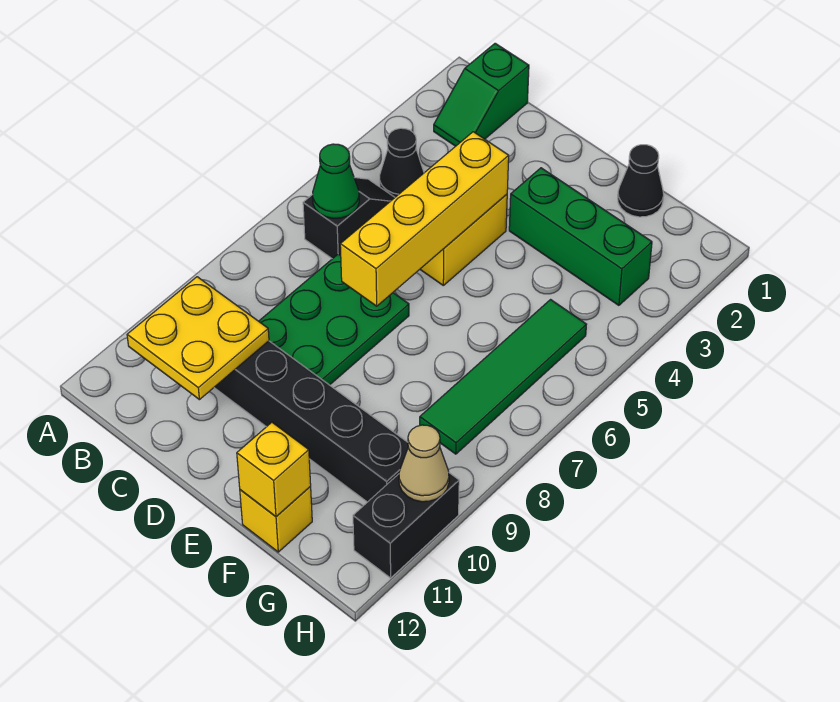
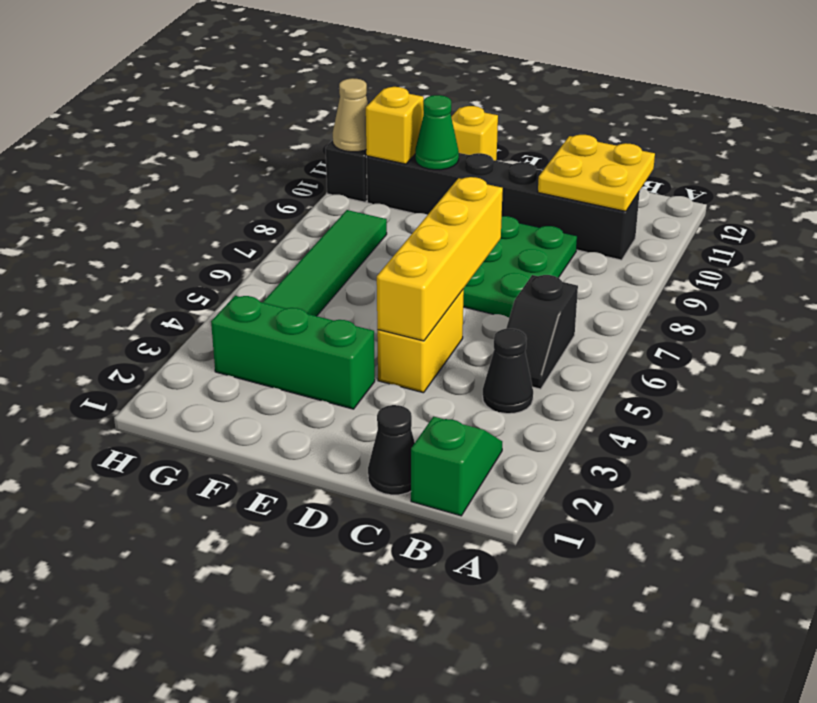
green cone B6 level 2 -> green cone F10 level 2
black cone F1 level 1 -> black cone C1 level 1
yellow brick F12 level 2 -> yellow brick G10 level 2

